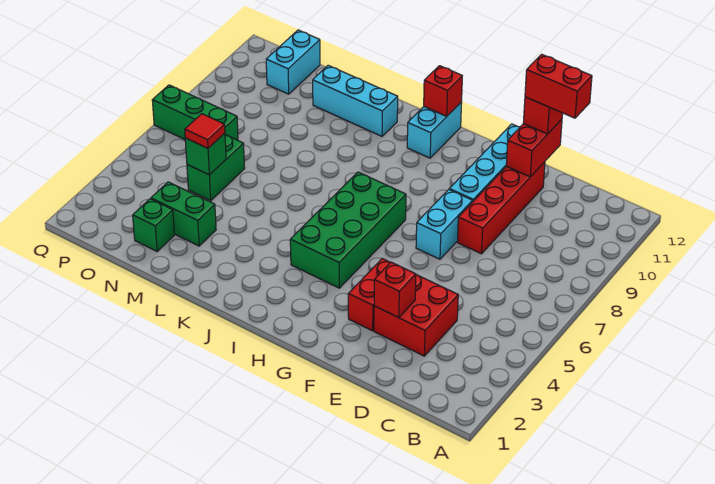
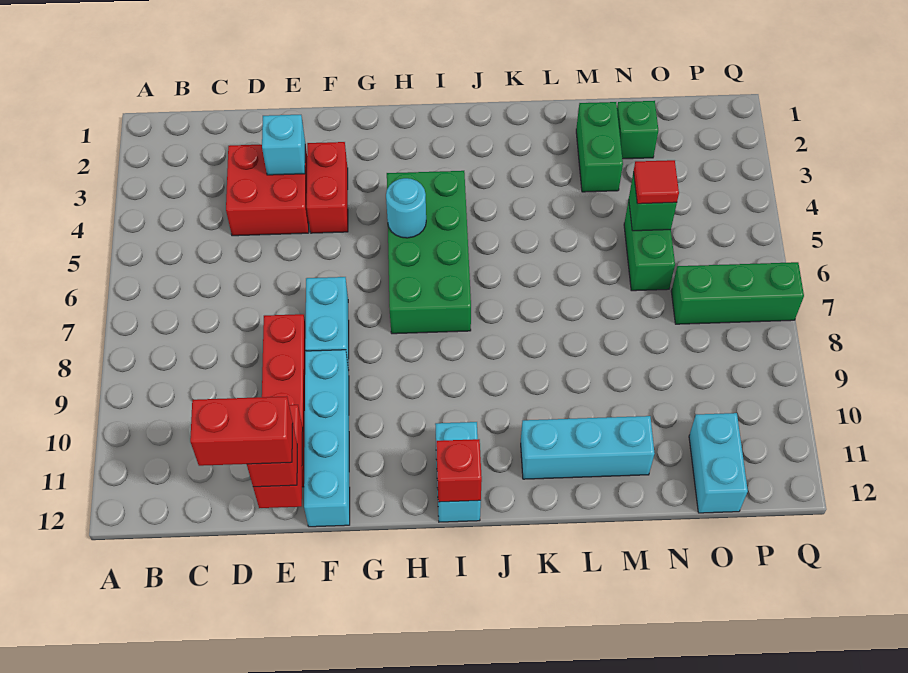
red brick E3 level 2 -> cyan brick E3 level 2
none -> cyan round brick H5 level 2
green brick M3:N3 level 1 -> green brick M2:M3 level 1

